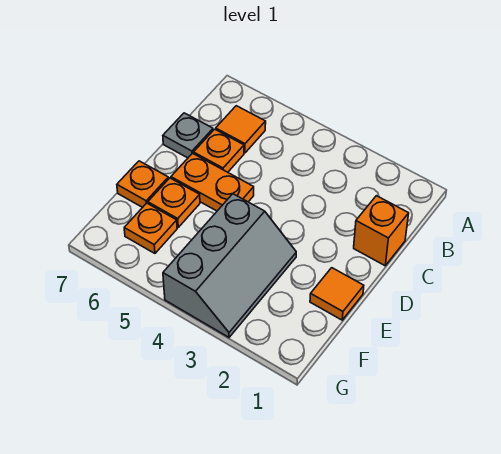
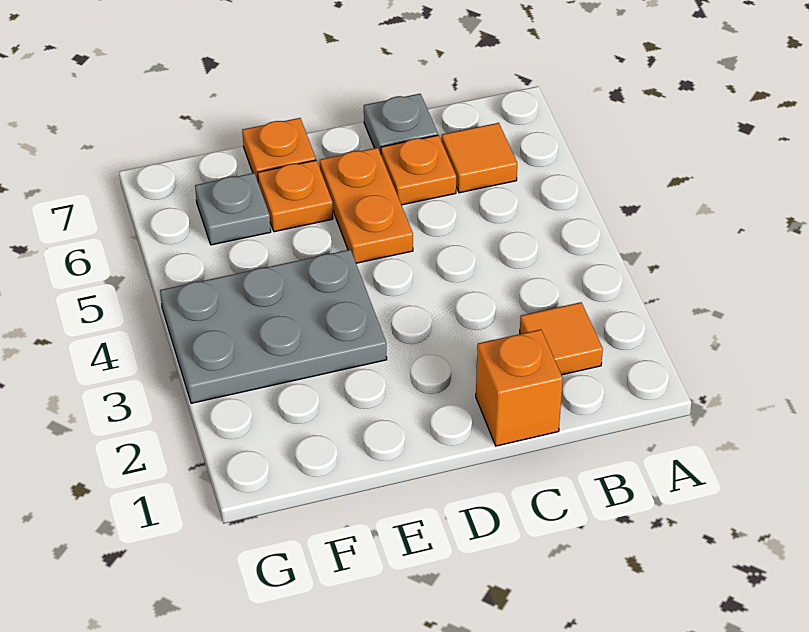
orange tile E1 level 1 -> orange tile B2 level 1
grey slope E3:G4 level 1 top 4 -> grey plate E3:G4 level 1
orange plate F6 level 1 -> grey plate F6 level 1

